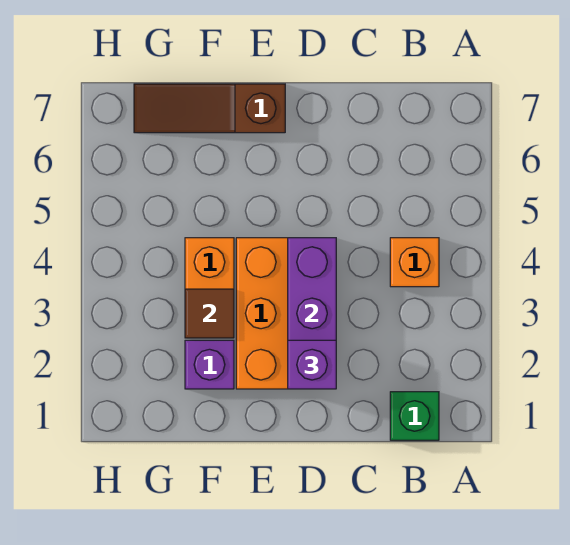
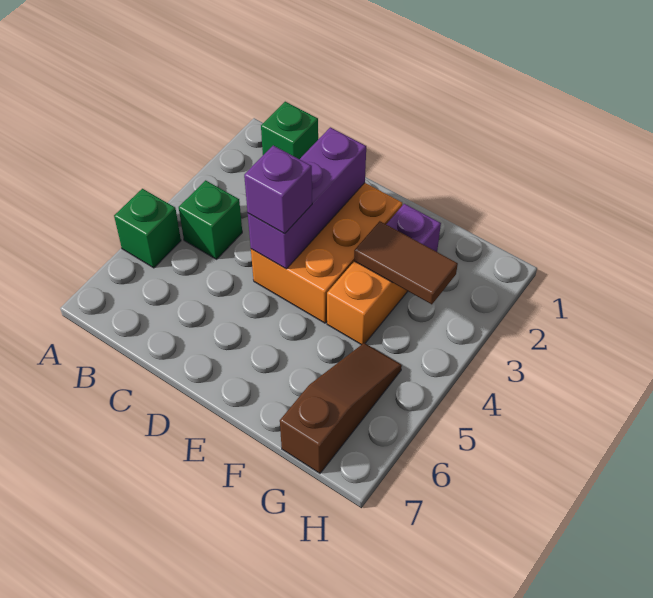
none -> green brick A5 level 1
orange brick B4 level 1 -> green brick B4 level 1
purple brick D2 level 3 -> purple brick D4 level 3
brown slope E7:G7 level 1 top E -> brown slope G5:G7 level 1 top 7
brown tile F3 level 2 -> brown tile F3:G3 level 2

